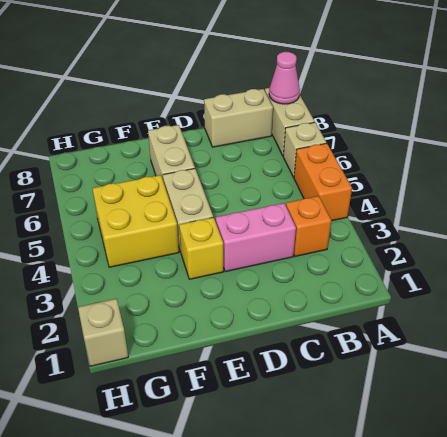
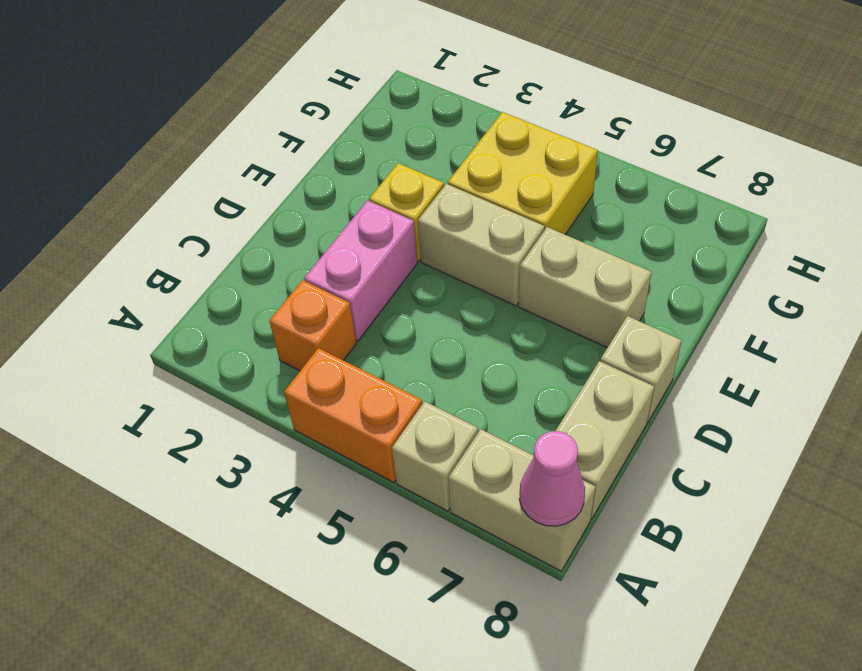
tan brick H1 level 1 -> tan brick D8 level 1

